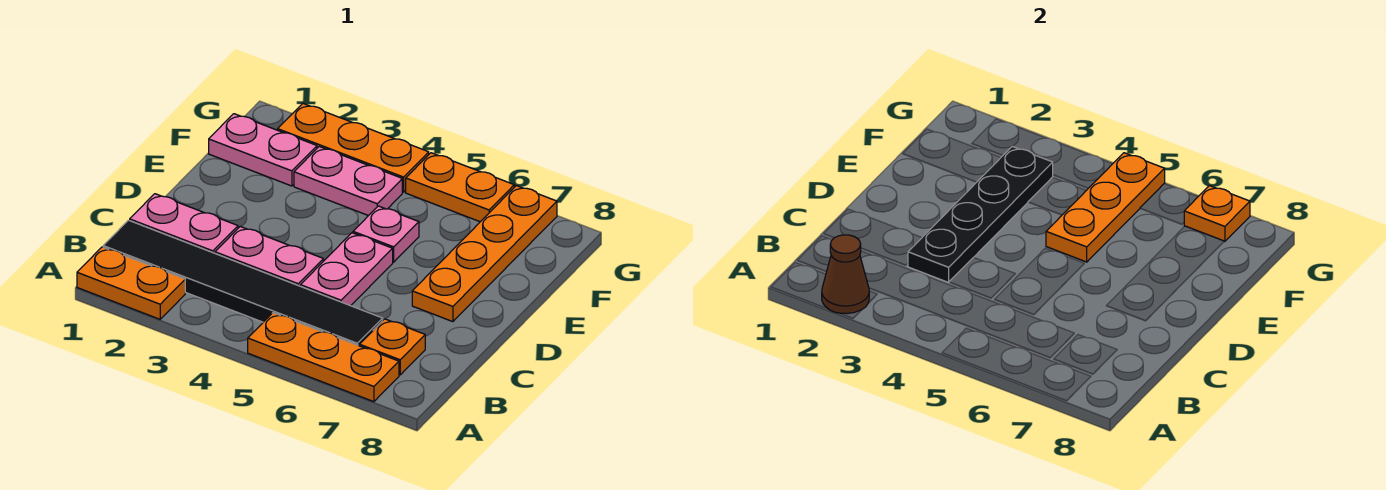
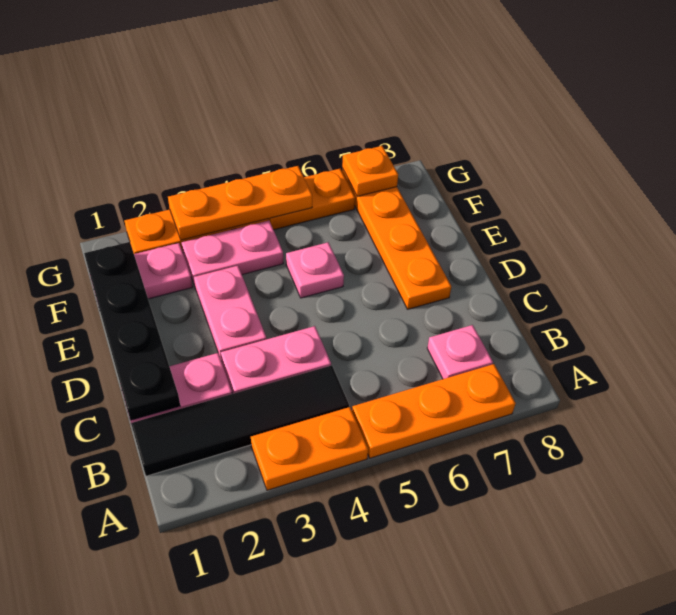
orange plate A1:A2 level 1 -> orange plate A3:A4 level 1
brown cone A2 level 2 -> none
black tile B1:B6 level 1 -> black tile B1:B4 level 1
orange plate B7 level 1 -> pink plate B7 level 1
black plate C3:F3 level 2 -> black plate C1:F1 level 2
pink plate C5:D5 level 1 -> pink plate D3:E3 level 1
orange plate E5:G5 level 2 -> orange plate G3:G5 level 2

